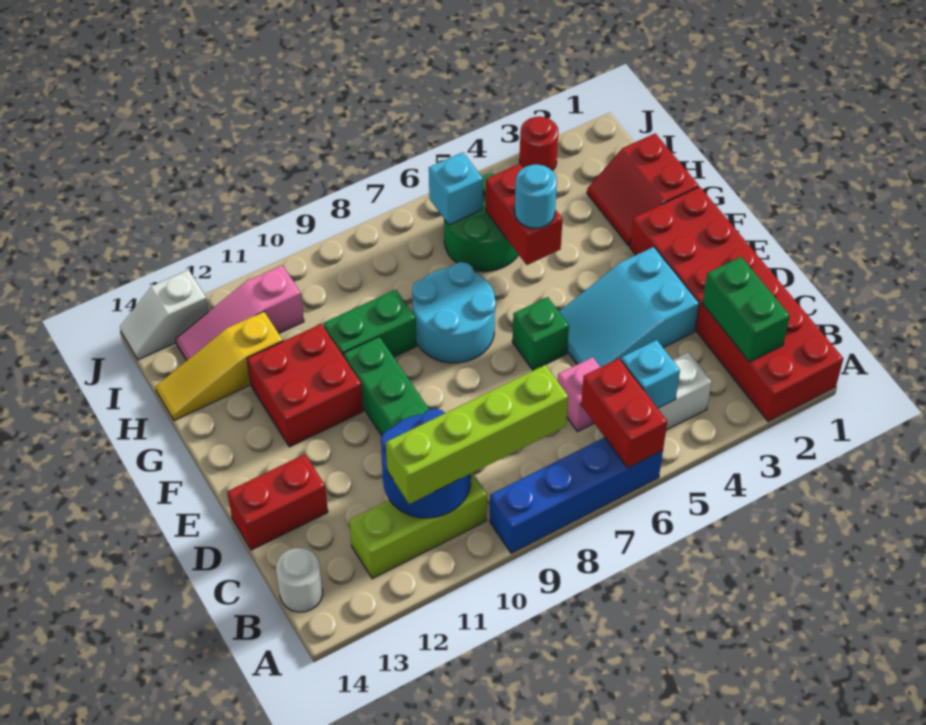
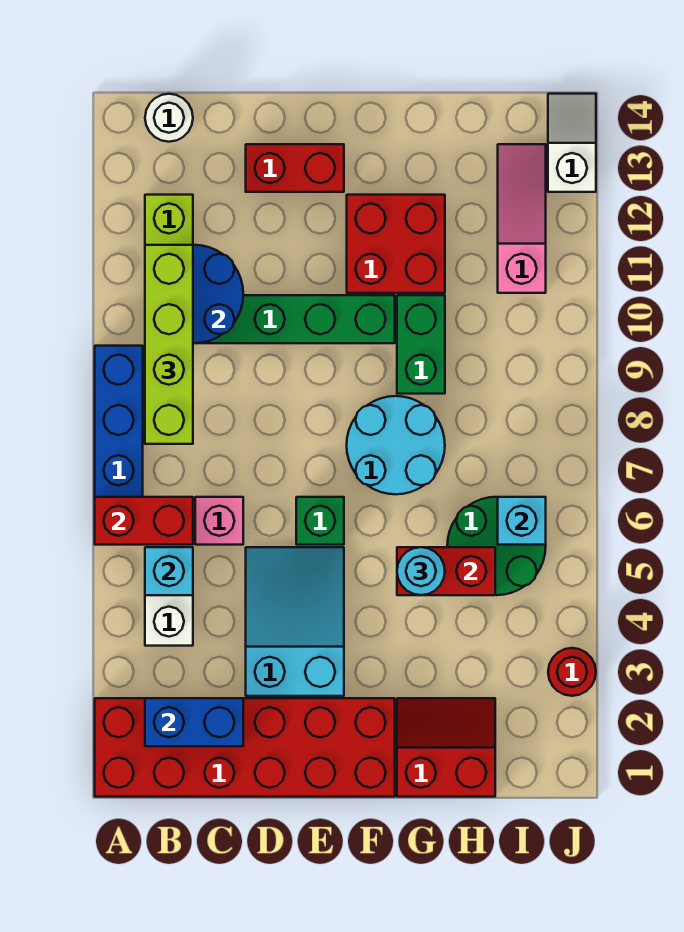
green brick B2:C2 level 2 -> blue brick B2:C2 level 2
red brick D13:D14 level 1 -> red brick D13:E13 level 1
yellow slope H12:H14 level 1 top 12 -> none

